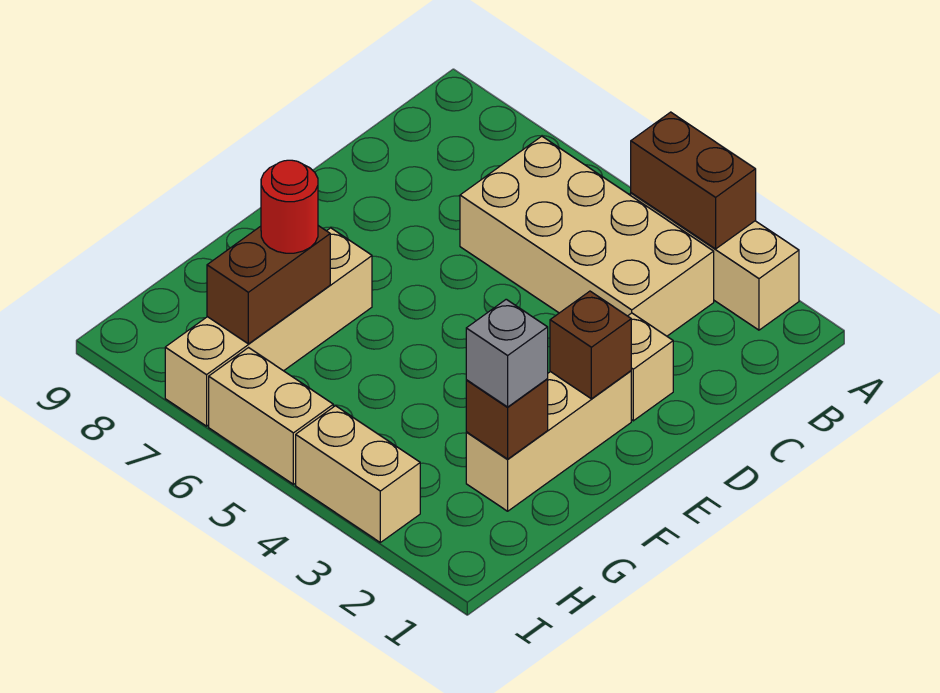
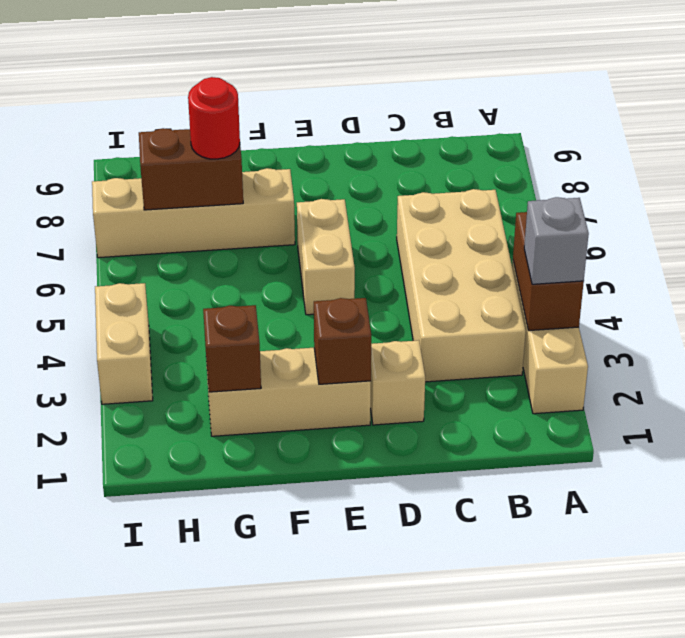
grey brick G2 level 3 -> grey brick A3 level 3
tan brick I5:I6 level 1 -> tan brick E5:E6 level 1

